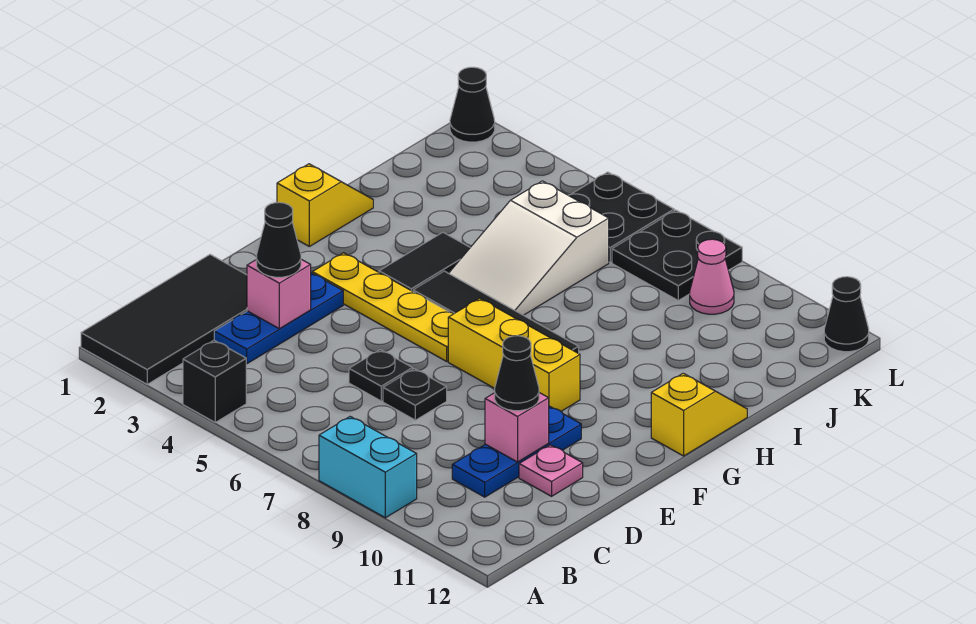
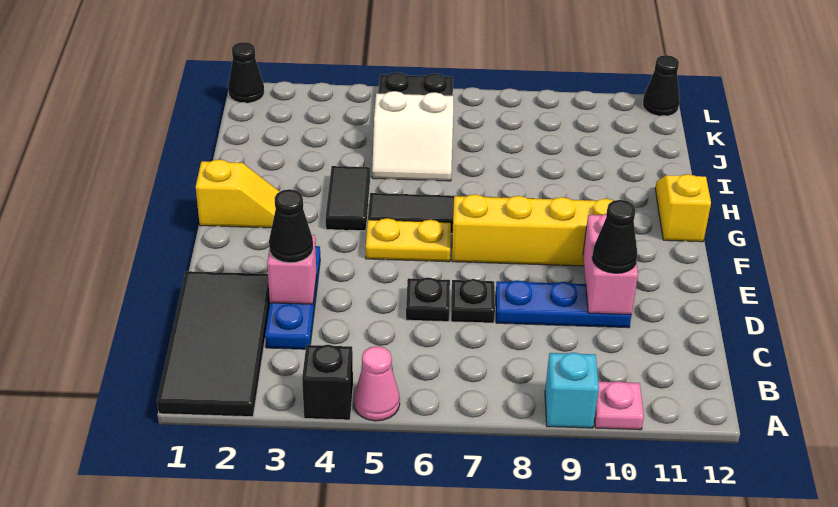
cyan brick A8:A9 level 1 -> cyan brick A9 level 1
blue plate C10:E10 level 1 -> blue plate D8:D10 level 1
pink brick D10 level 2 -> pink brick D10:E10 level 2
pink plate D11 level 1 -> pink plate A10 level 1
yellow plate F3:F6 level 1 -> yellow plate F5:F6 level 1
yellow brick F7:F9 level 1 -> yellow brick F7:F10 level 1
yellow slope G1:H1 level 1 top G -> yellow slope G1:G2 level 1 top 1
white slope H5:J6 level 1 top J -> white slope I5:J6 level 1 top J
black plate K7:L8 level 1 -> none
pink cone K9 level 1 -> pink cone A5 level 1

